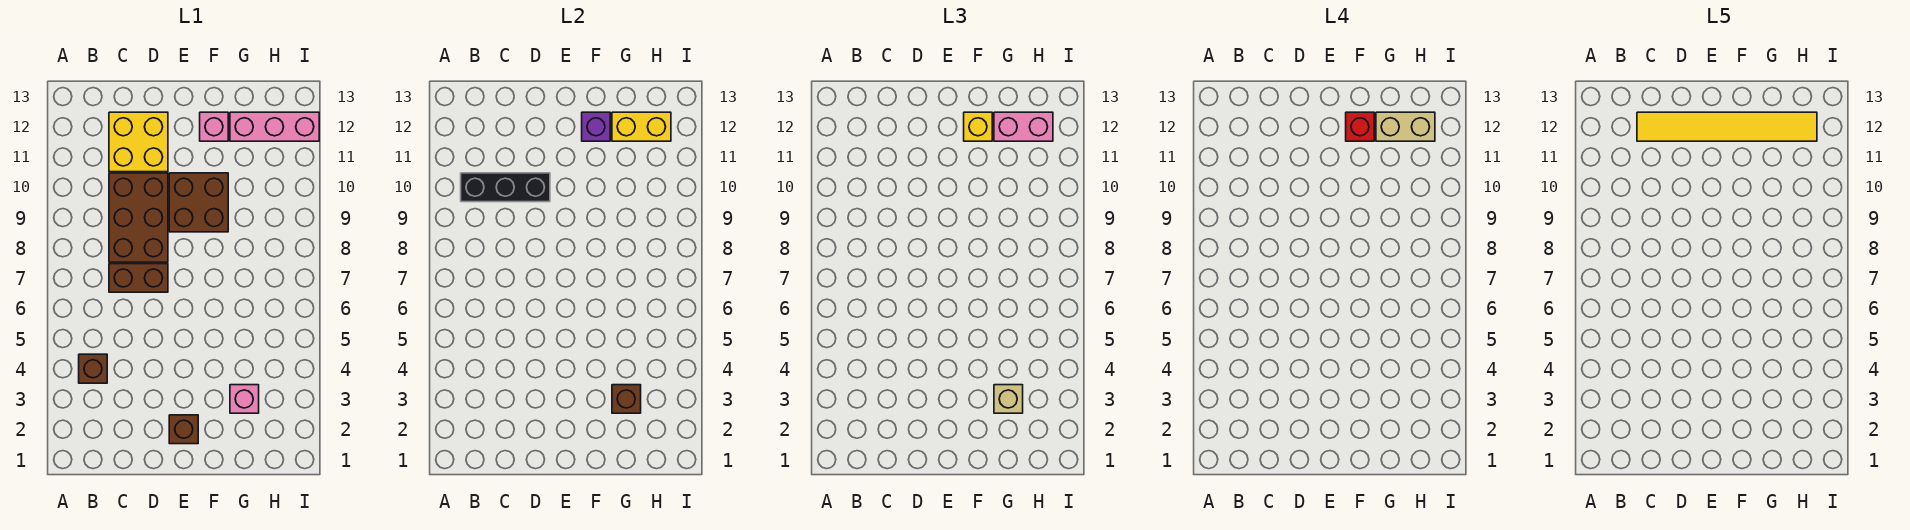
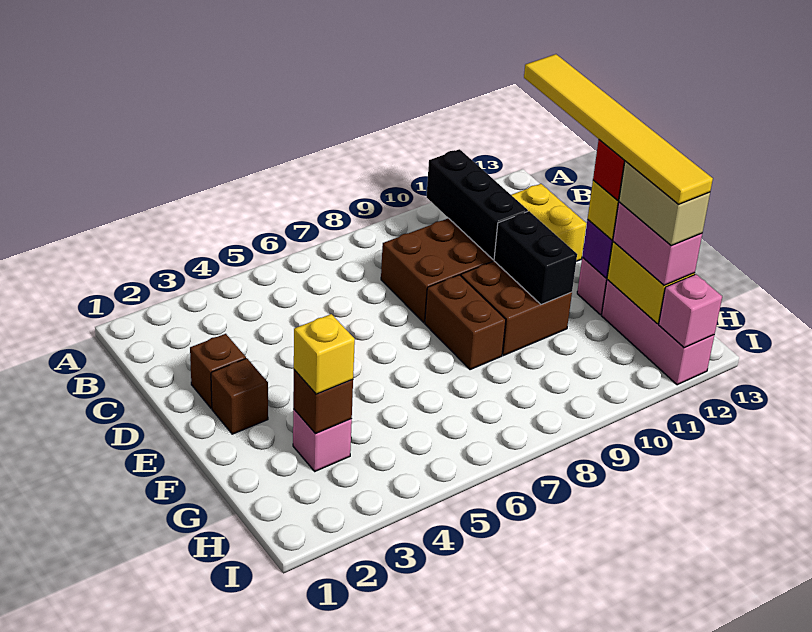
brown brick B4 level 1 -> brown brick D2 level 1
brown brick C7:D7 level 1 -> brown brick E8:F8 level 1
none -> black brick E10:F10 level 2
tan brick G3 level 3 -> yellow brick G3 level 3
none -> pink brick I12 level 2

